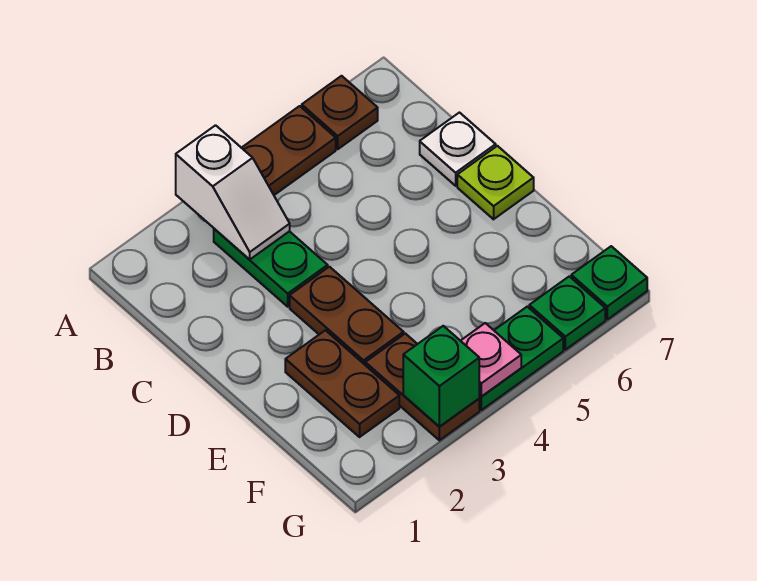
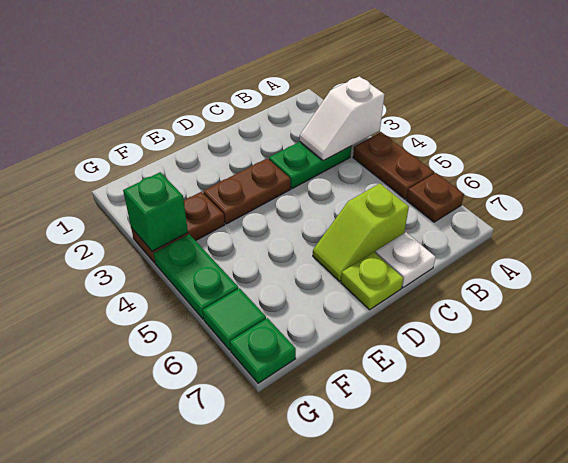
none -> lime slope C6:D6 level 1 top C
brown plate E2:F2 level 1 -> none
pink plate G4 level 2 -> none
green plate G6 level 1 -> green tile G6 level 1

